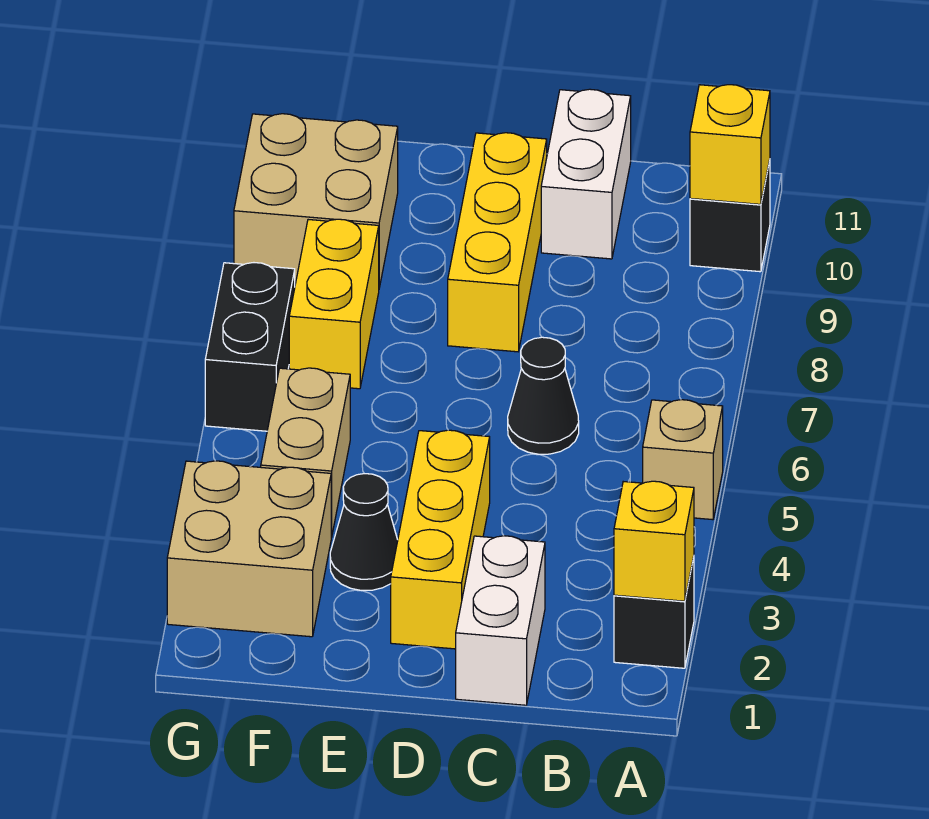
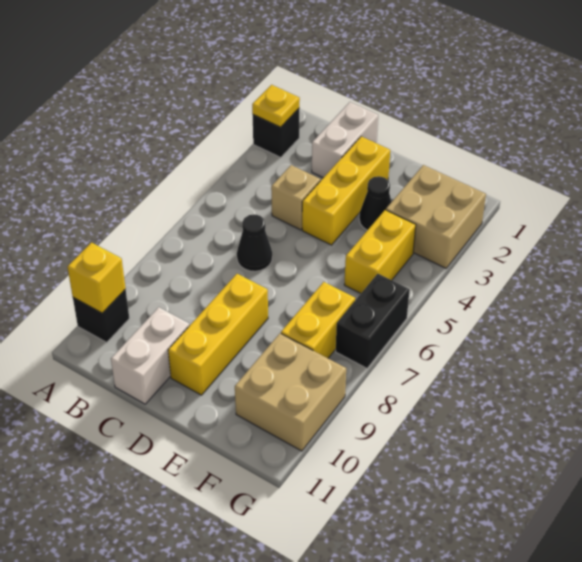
yellow brick A2 level 2 -> yellow plate A2 level 2
tan brick A5 level 1 -> tan brick C4 level 1
tan brick F4:F5 level 1 -> yellow brick F4:F5 level 1

